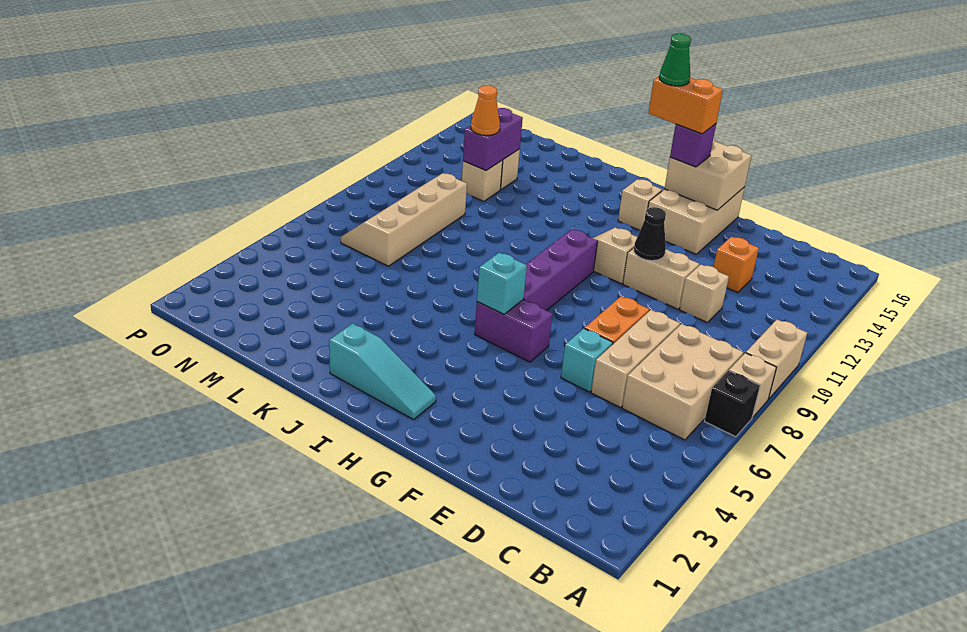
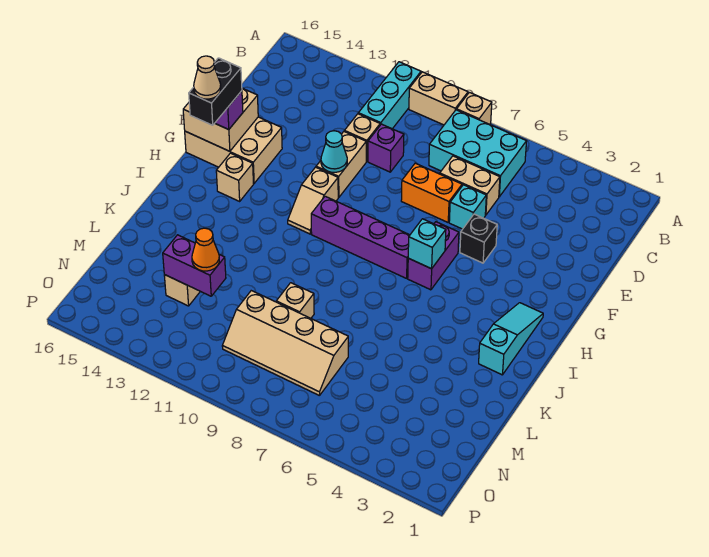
black brick A7 level 1 -> black brick F5 level 1
none -> cyan brick A11:C11 level 1
tan brick B6:C8 level 1 -> cyan brick B6:C8 level 1
tan brick D6:D8 level 1 -> tan brick D6:D7 level 1
none -> purple brick D10 level 1
orange brick D13 level 1 -> none
black cone F11 level 2 -> cyan cone F11 level 2
orange brick G15:H15 level 4 -> black brick G15:H15 level 4
green cone H15 level 5 -> tan cone H15 level 5
tan brick M12 level 1 -> tan brick L9 level 1

